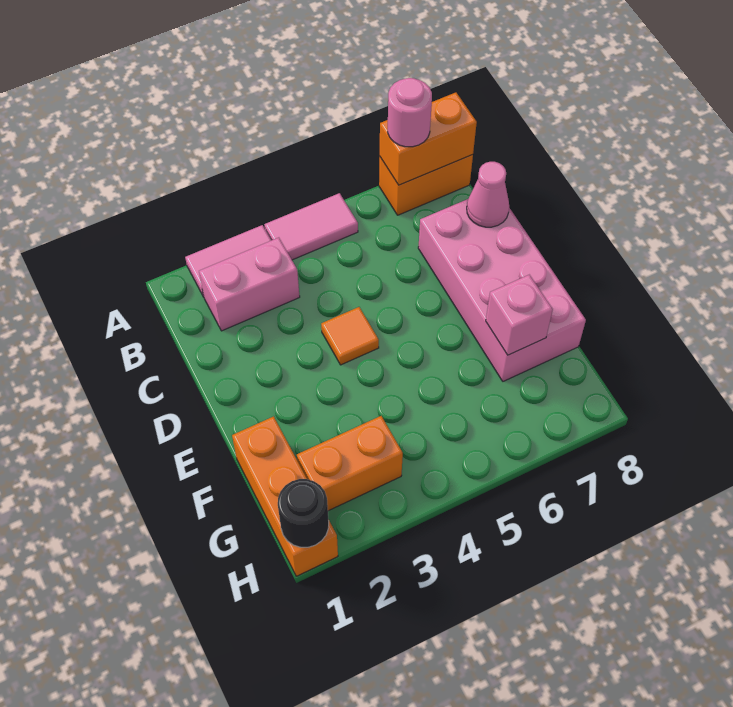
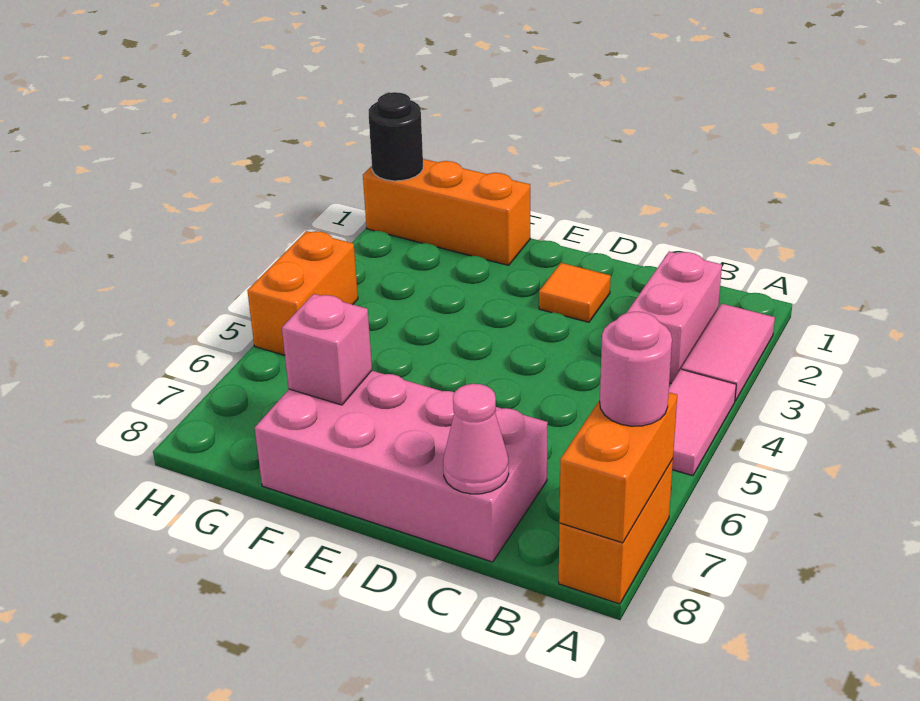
orange tile D4 level 1 -> orange tile D2 level 1
orange brick G2:G3 level 1 -> orange brick H4:H5 level 1

